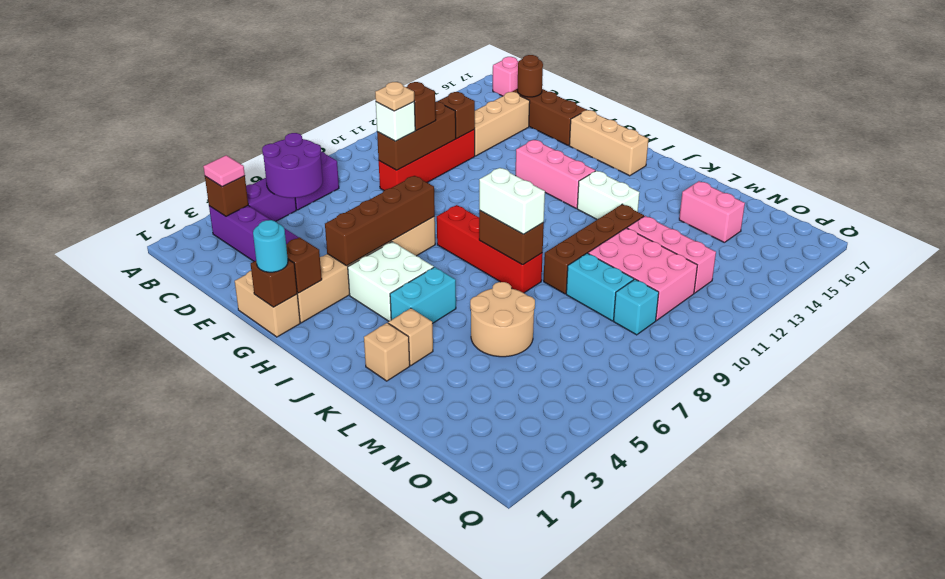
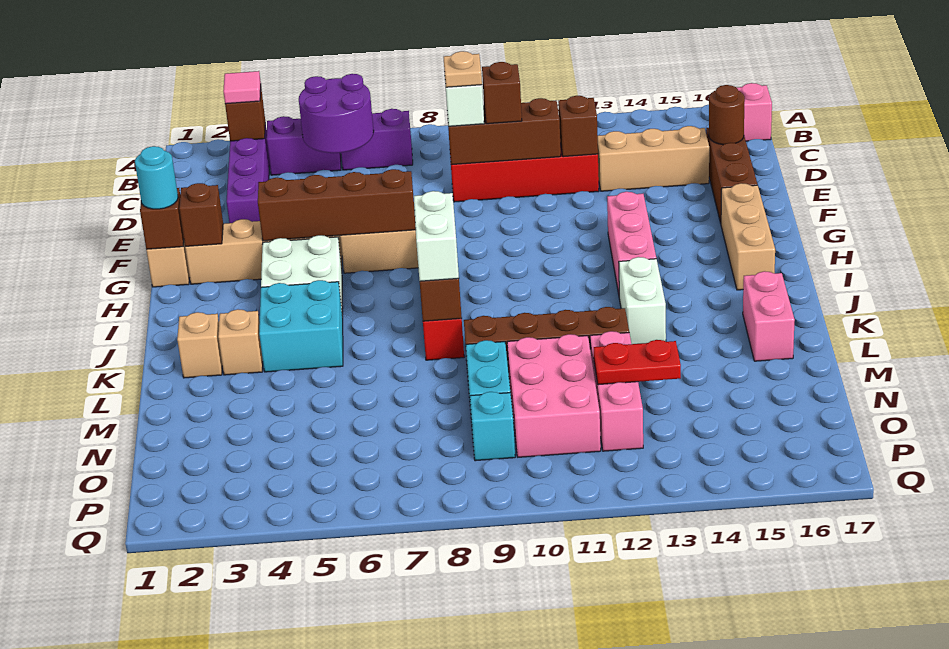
cyan brick J4:J5 level 1 -> cyan brick J4:K5 level 1
tan round brick L5:M6 level 1 -> none
pink brick M15:N15 level 1 -> pink brick K16:L16 level 1
none -> red plate N12:N13 level 2

